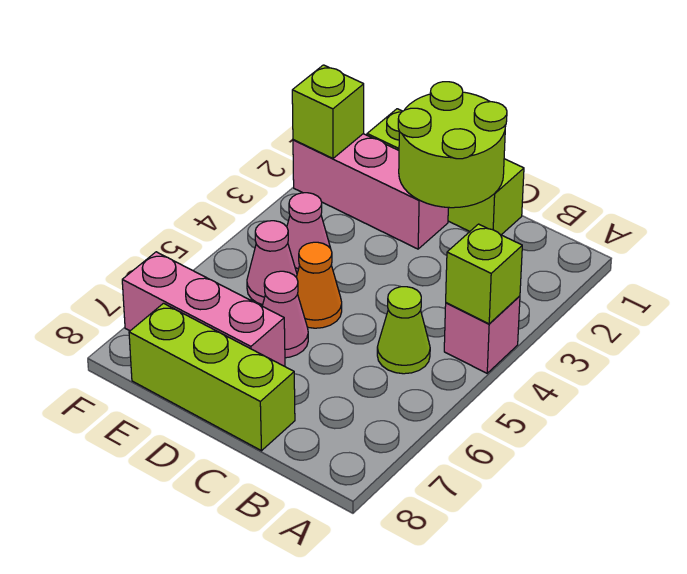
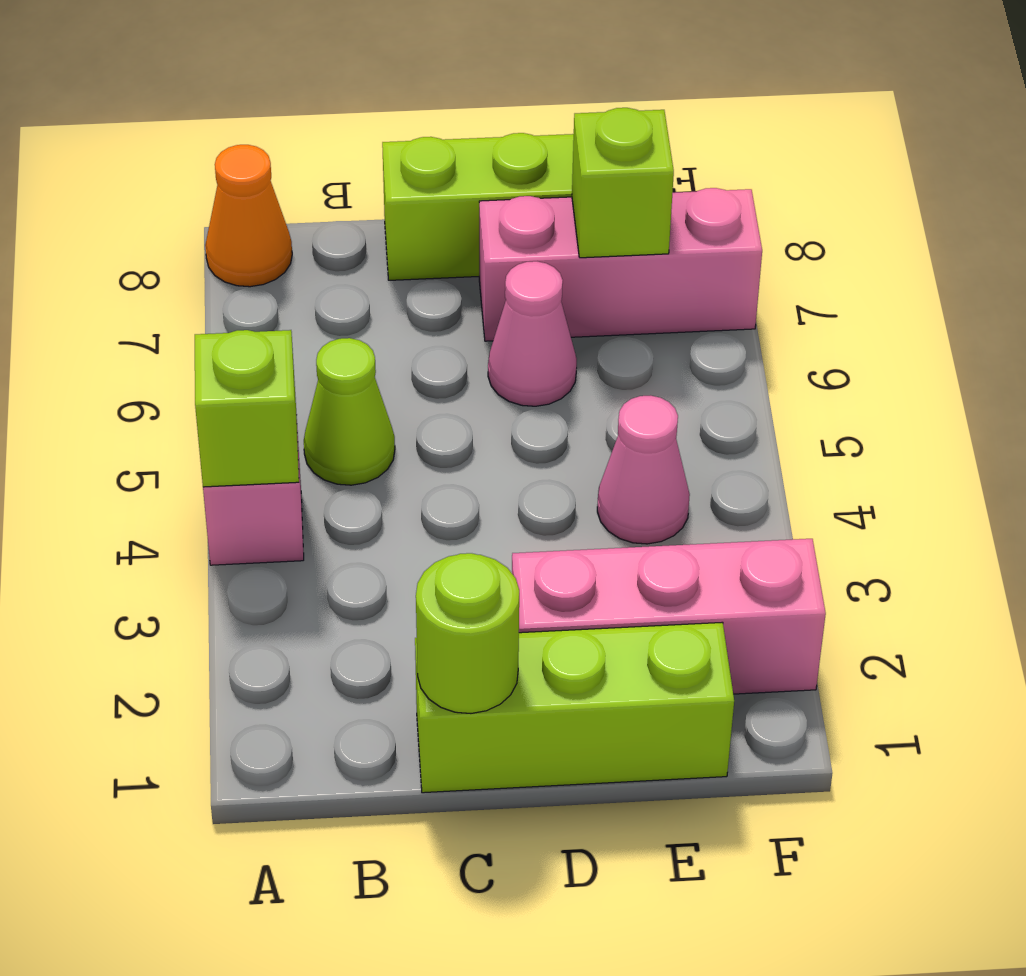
lime round brick C1:D2 level 2 -> lime round brick C1 level 2
orange cone D5 level 1 -> orange cone A8 level 1
pink cone E5 level 1 -> none
lime brick F2 level 2 -> lime brick E7 level 2

